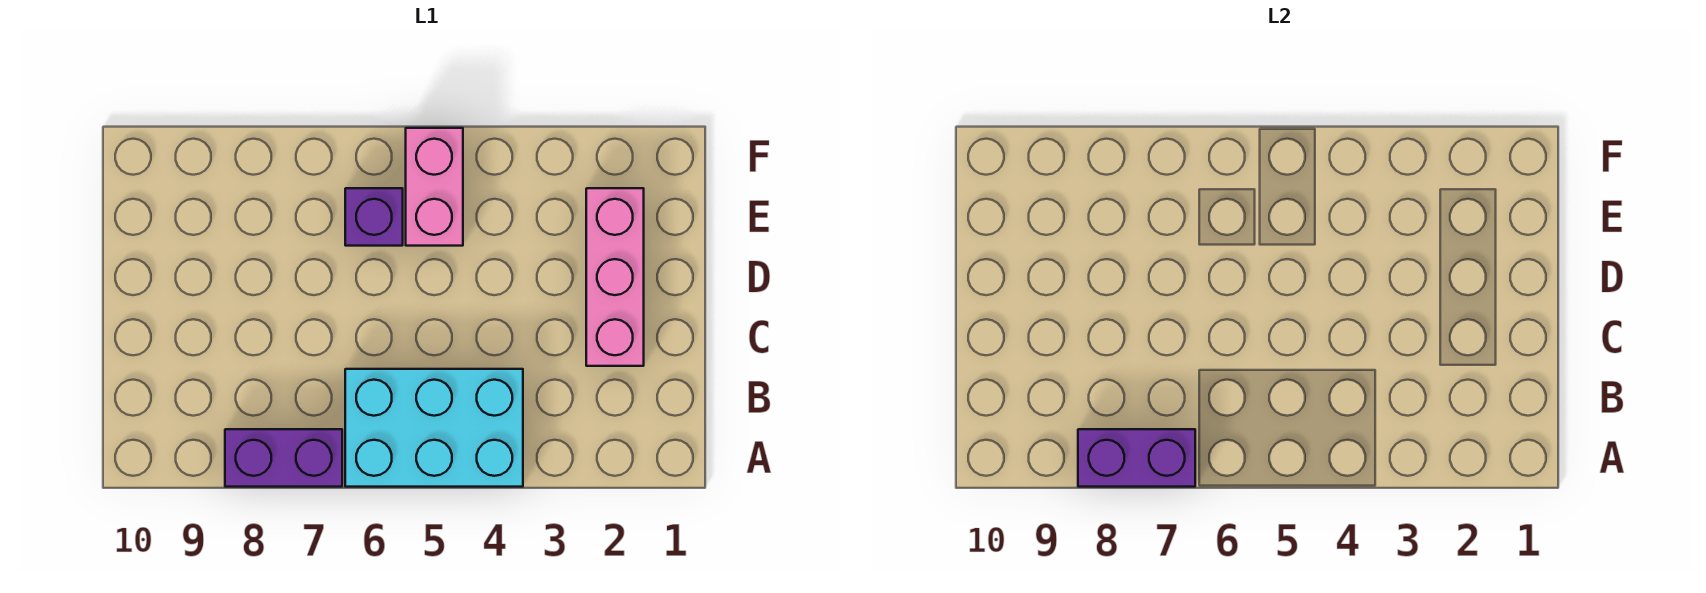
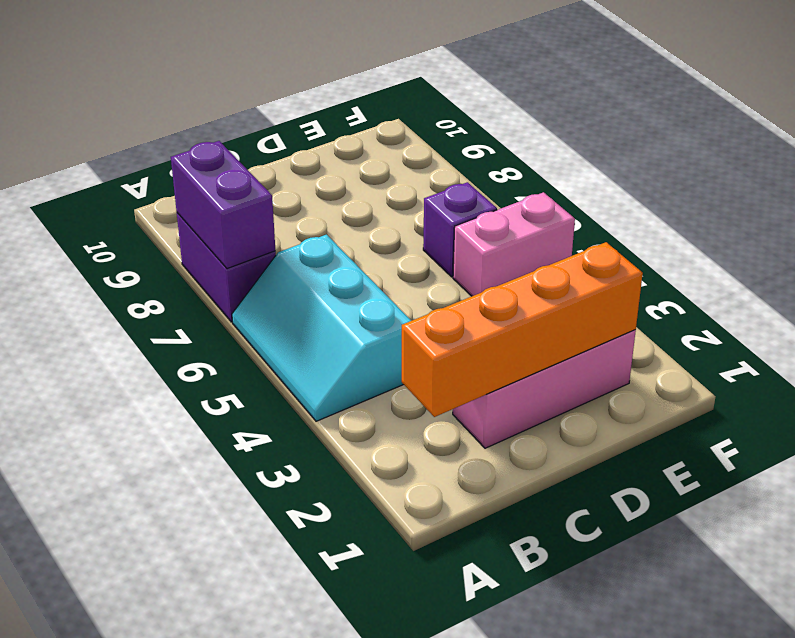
cyan brick A4:B6 level 1 -> cyan slope A4:B6 level 1 top B
none -> orange brick B2:E2 level 2

